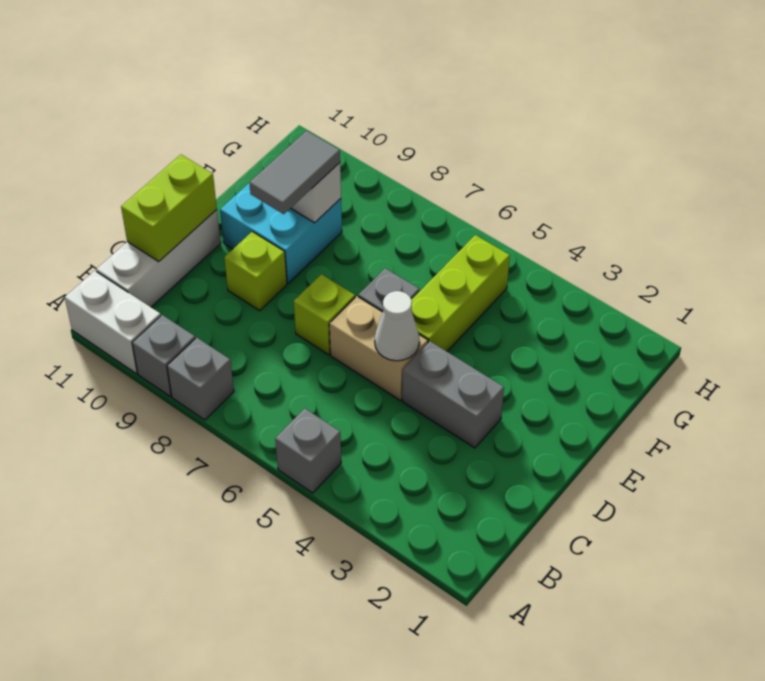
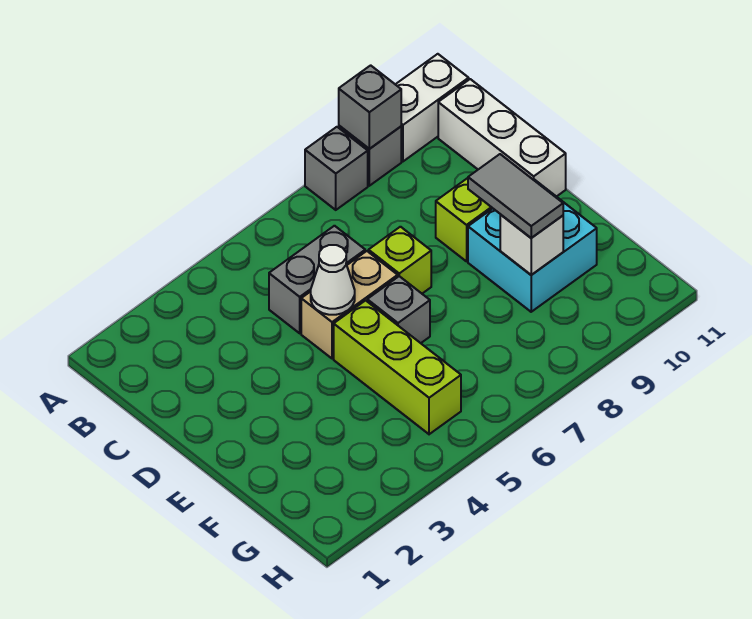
grey brick A5 level 1 -> grey brick A9 level 2
lime brick C11:D11 level 2 -> none
grey brick D3:D4 level 1 -> grey brick C5:C6 level 1

